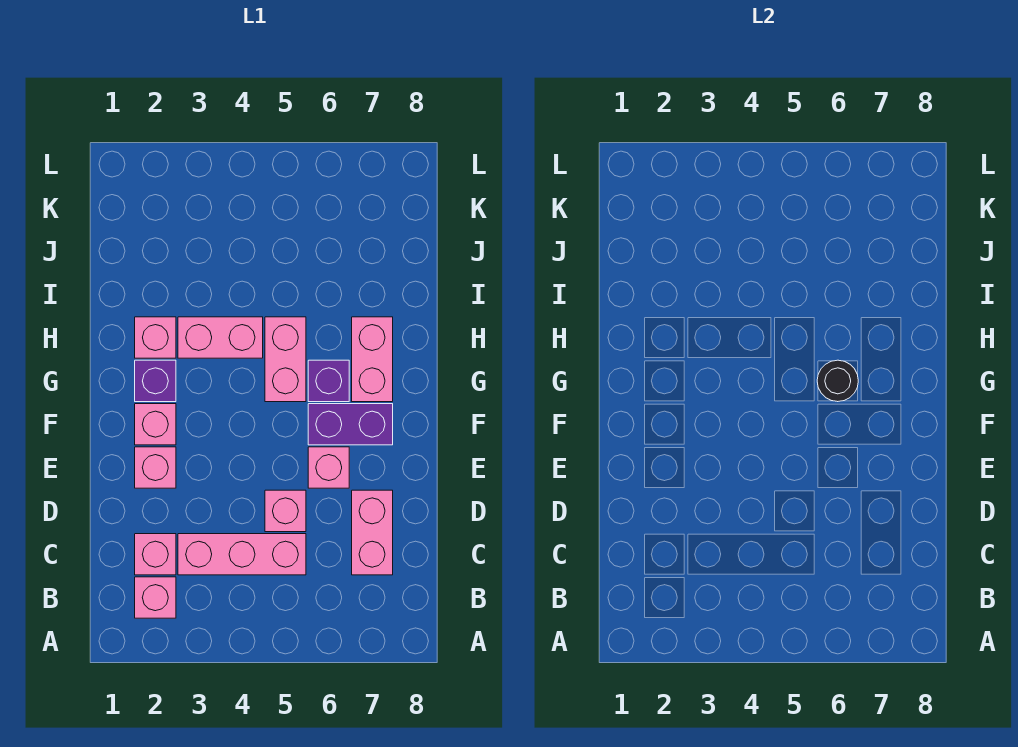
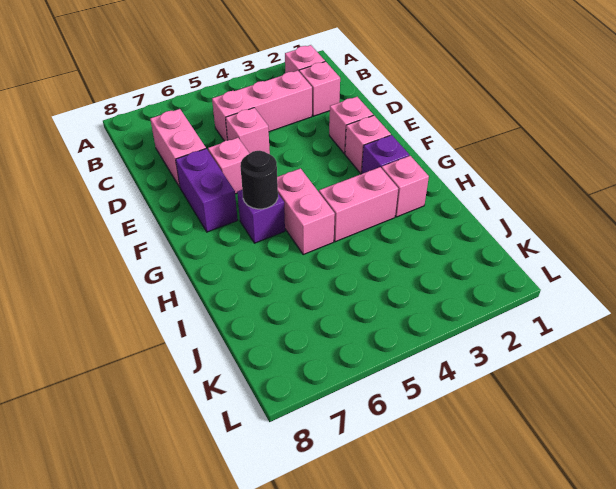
purple brick F6:F7 level 1 -> purple brick E7:F7 level 1
pink brick G7:H7 level 1 -> none

